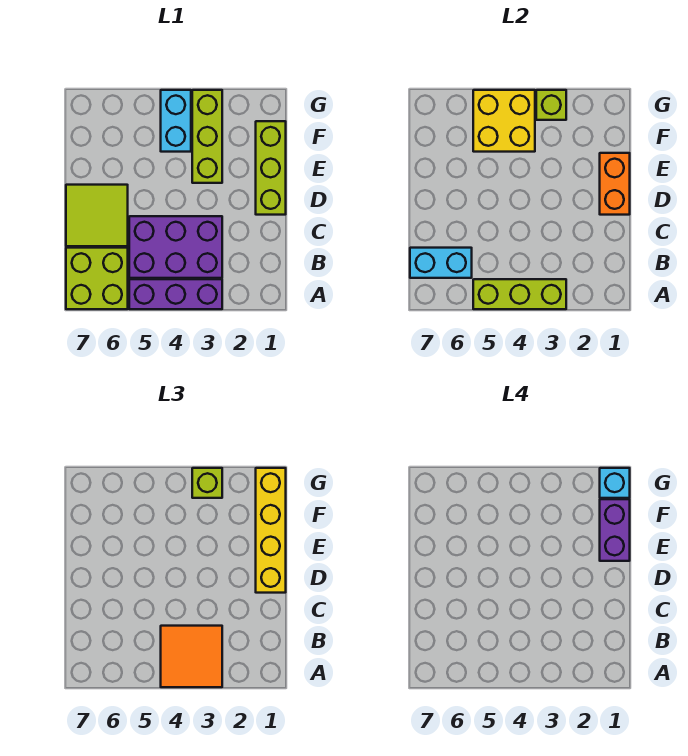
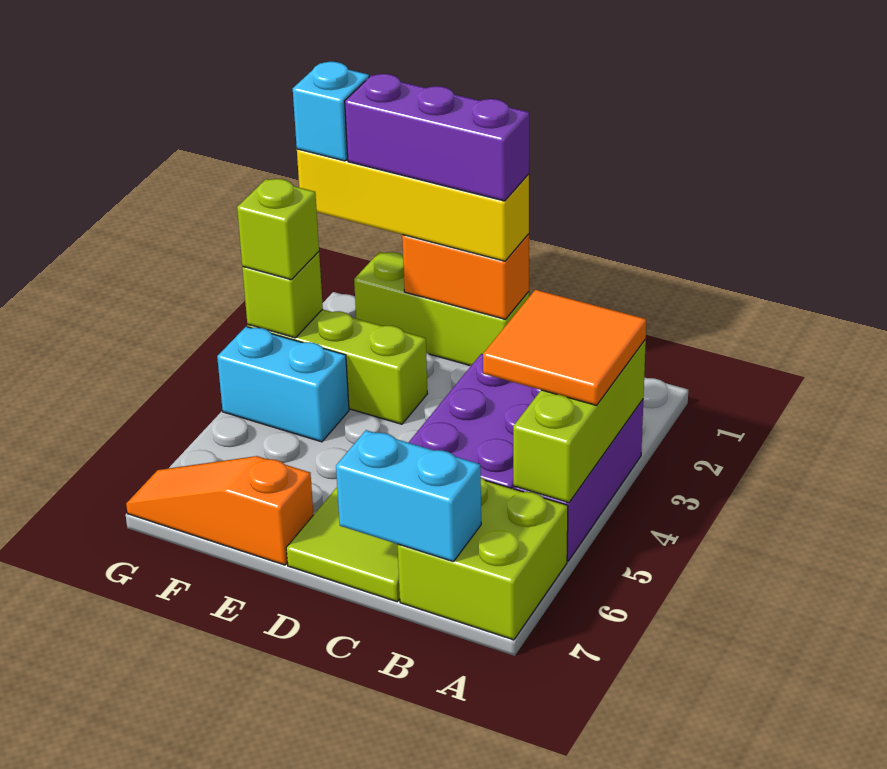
cyan brick B6:B7 level 2 -> cyan brick B7:C7 level 2
purple brick E1:F1 level 4 -> purple brick D1:F1 level 4
none -> orange slope E7:G7 level 1 top E
yellow brick F4:G5 level 2 -> none

